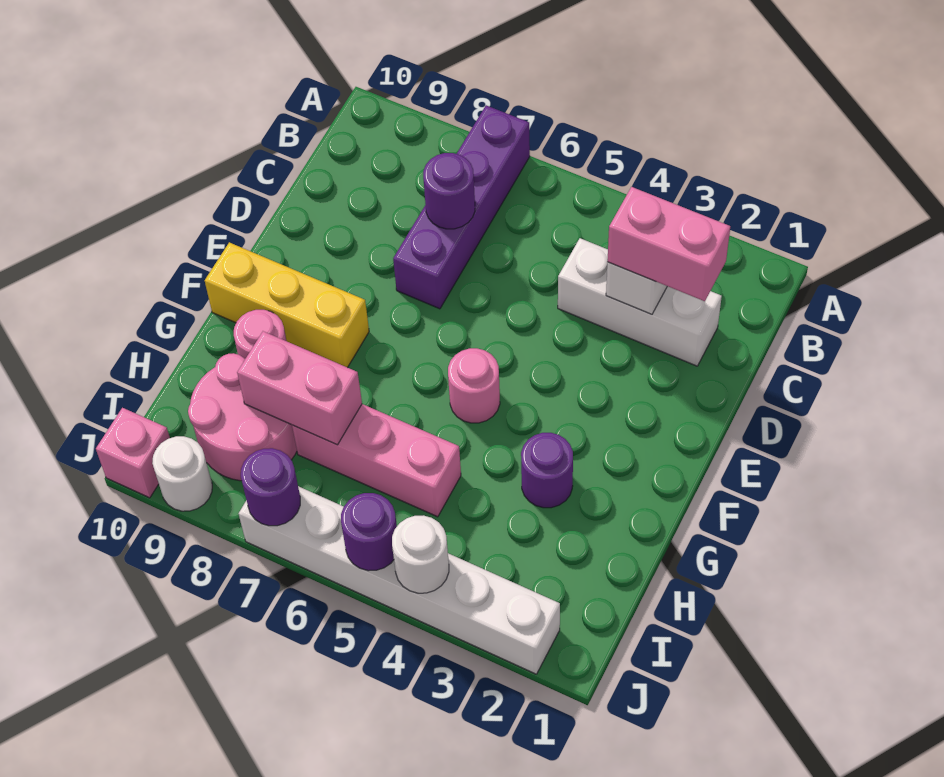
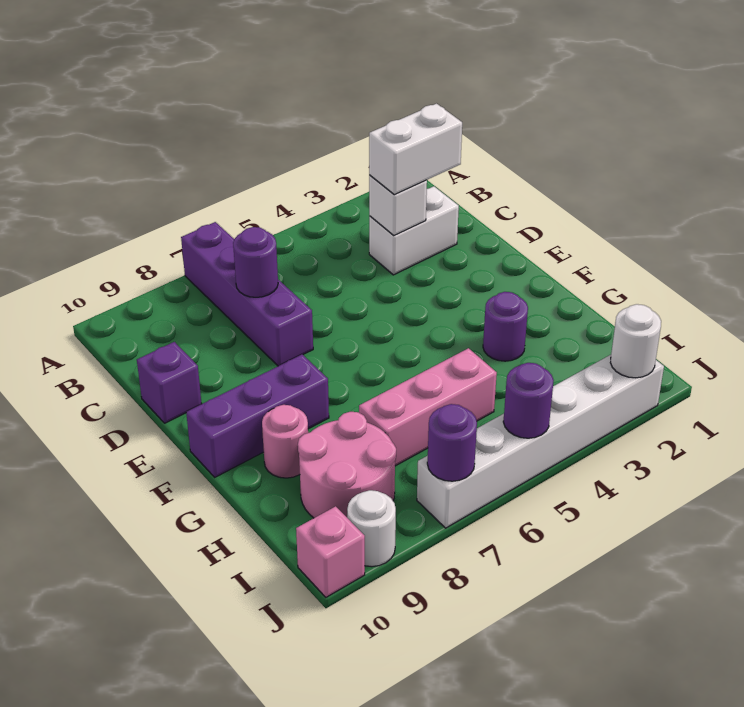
white brick C2:C4 level 1 -> white brick C2:C3 level 1
pink brick C2:C3 level 3 -> white brick C2:C3 level 3
none -> purple brick D10 level 1
pink round brick F5 level 1 -> none
yellow brick F8:F10 level 1 -> purple brick F8:F10 level 1
pink brick H7:H8 level 2 -> none
white round brick J4 level 2 -> white round brick J2 level 2

